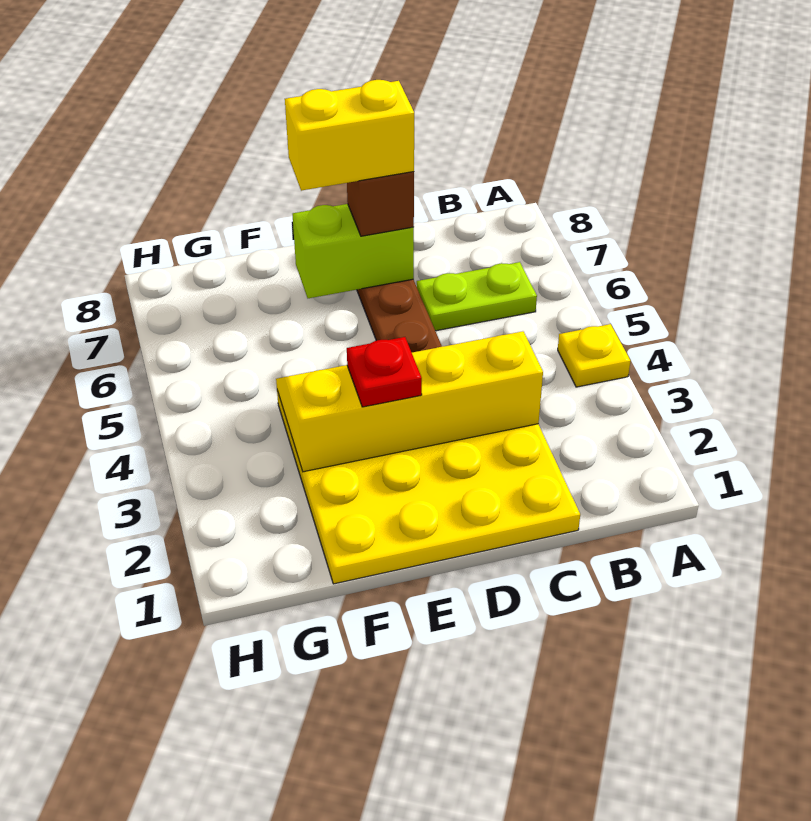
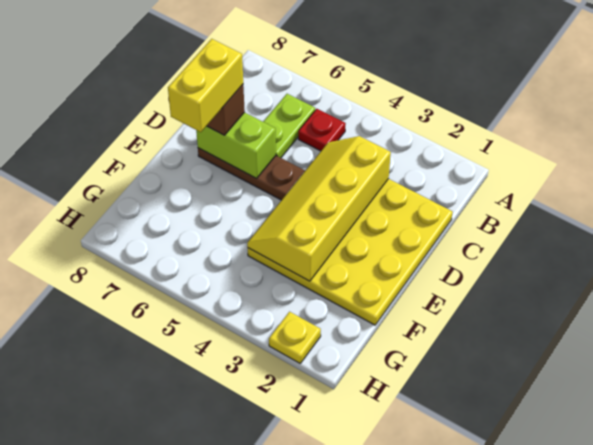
yellow plate A4 level 1 -> yellow plate H2 level 1
lime brick D7:E7 level 2 -> lime brick D6:D7 level 2
red plate E3 level 3 -> red plate B5 level 1

